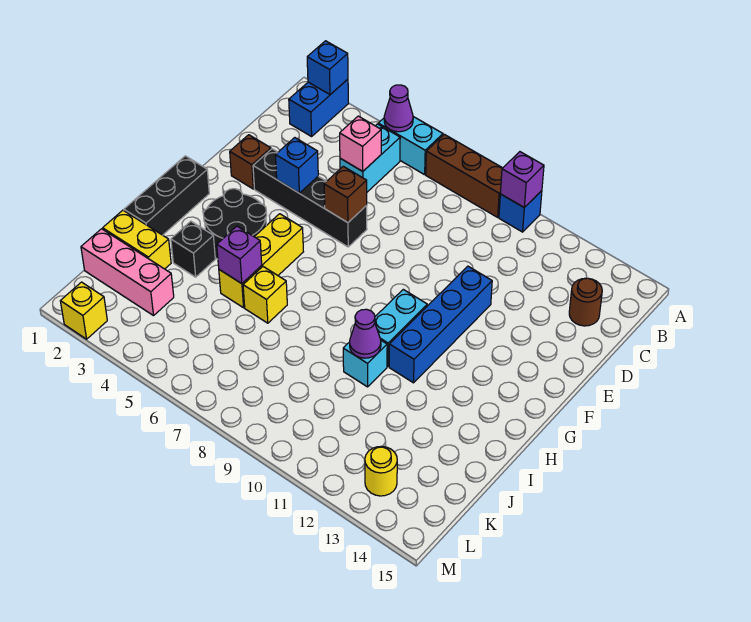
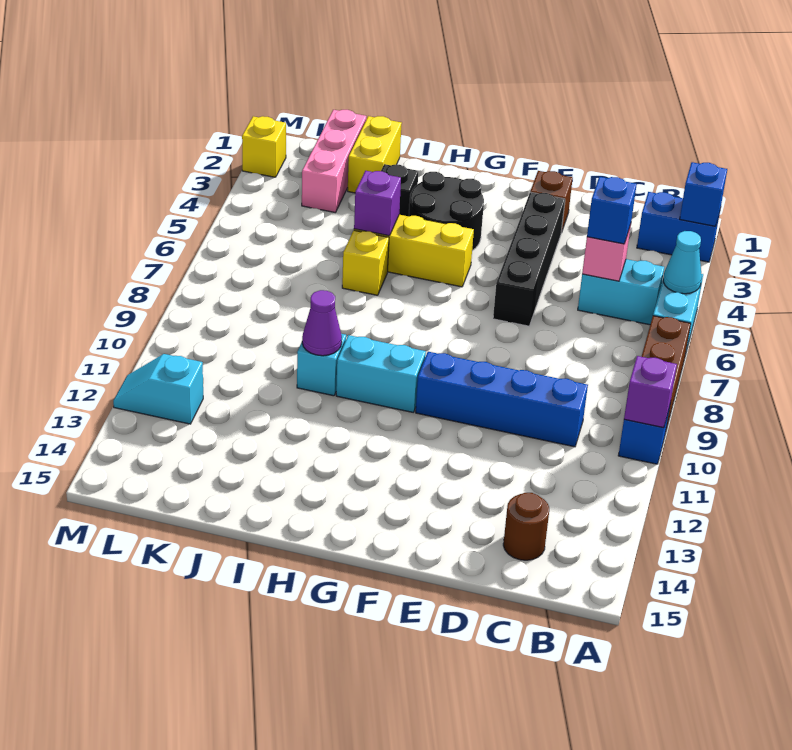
purple cone A5 level 2 -> cyan cone A5 level 2
blue brick E4 level 2 -> blue brick C5 level 3
brown brick E6 level 2 -> none
blue brick E11:H11 level 1 -> blue brick C10:F10 level 1
black brick G1:I1 level 1 -> none
none -> cyan slope L12:M12 level 1 top L
yellow round brick L13 level 1 -> none

